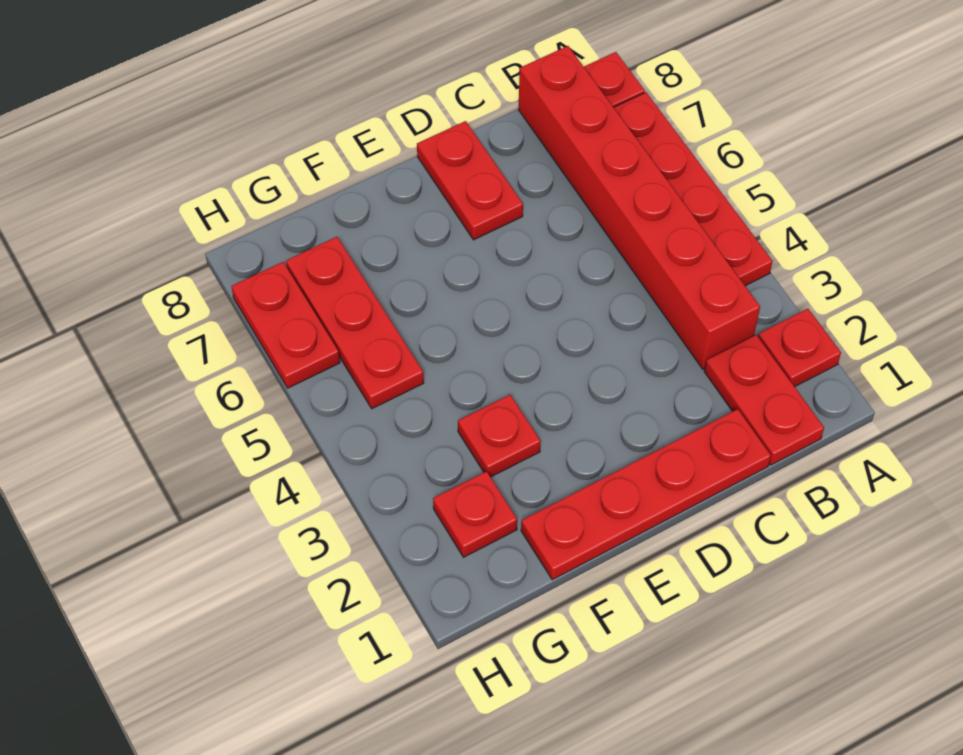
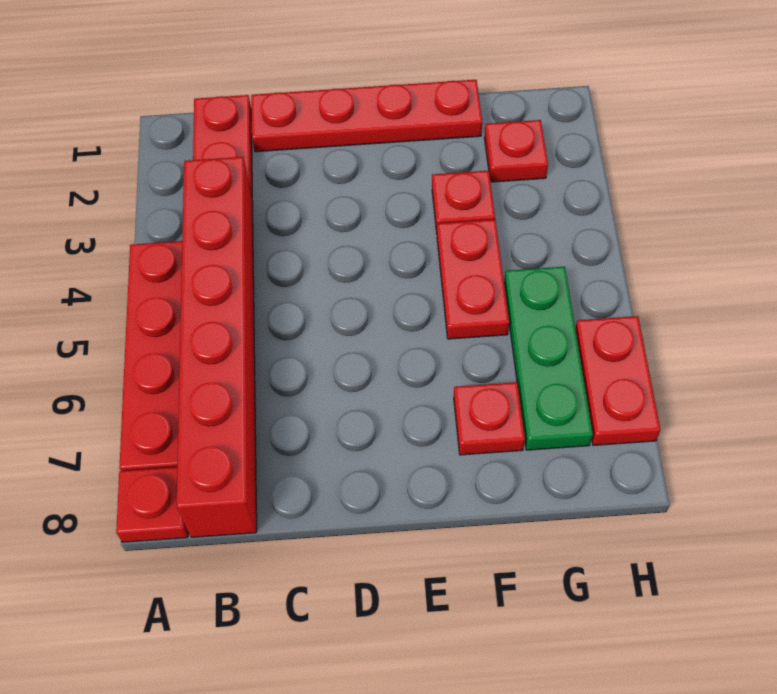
red plate A2 level 1 -> red plate F7 level 1
red plate D7:D8 level 1 -> red plate F4:F5 level 1
red plate G5:G7 level 1 -> green plate G5:G7 level 1

